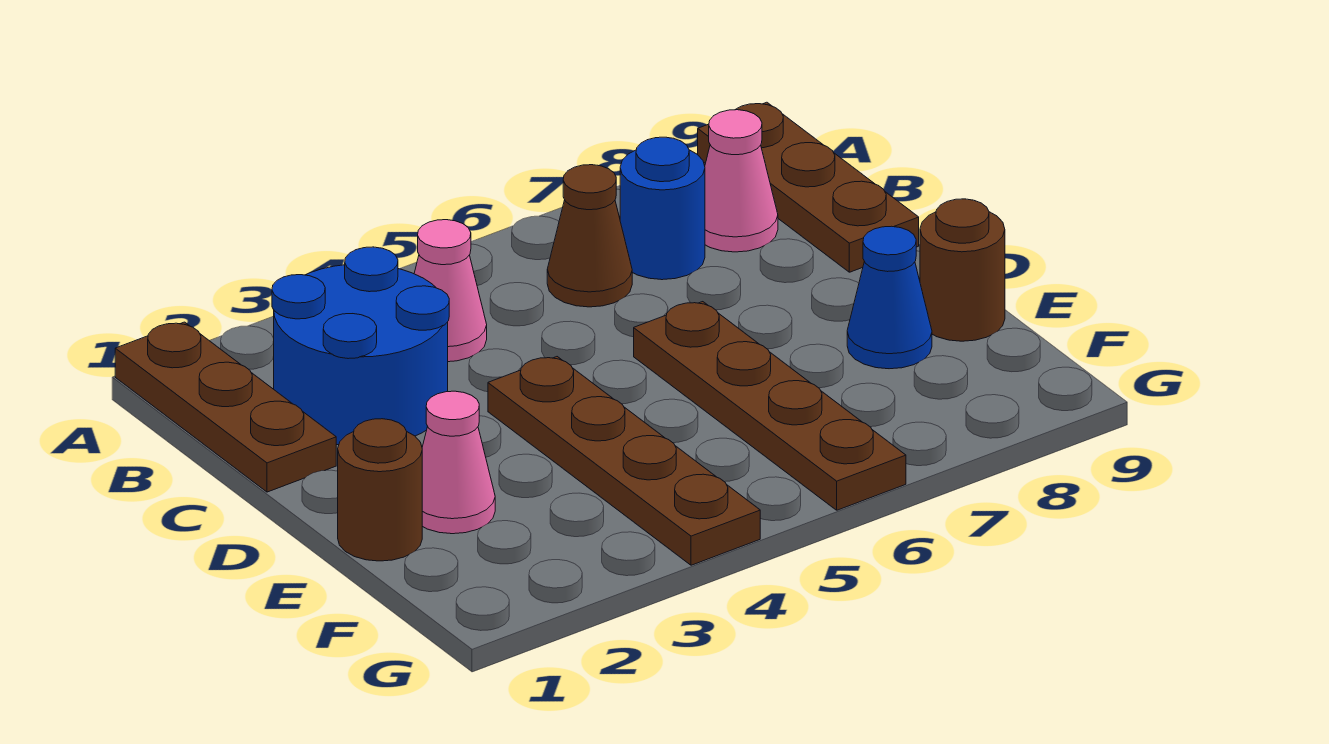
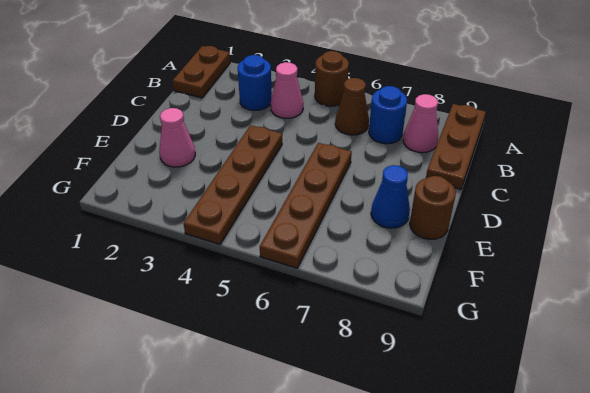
brown plate A1:C1 level 1 -> brown plate A1:B1 level 1
blue round brick B2:C3 level 1 -> blue round brick B3 level 1
brown round brick E1 level 1 -> brown round brick A5 level 1

